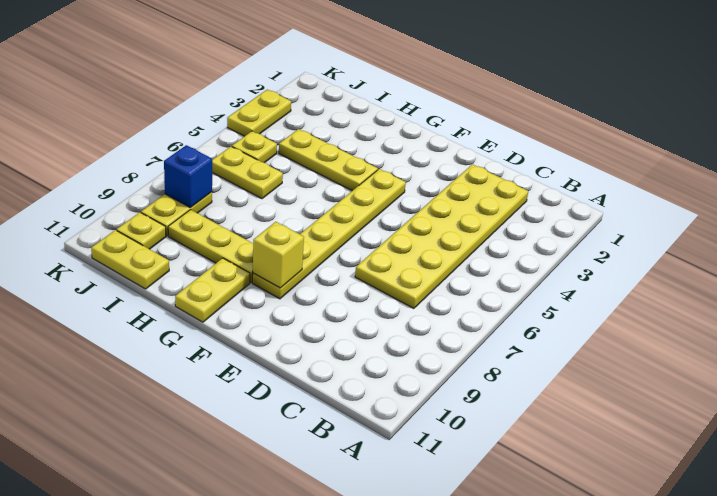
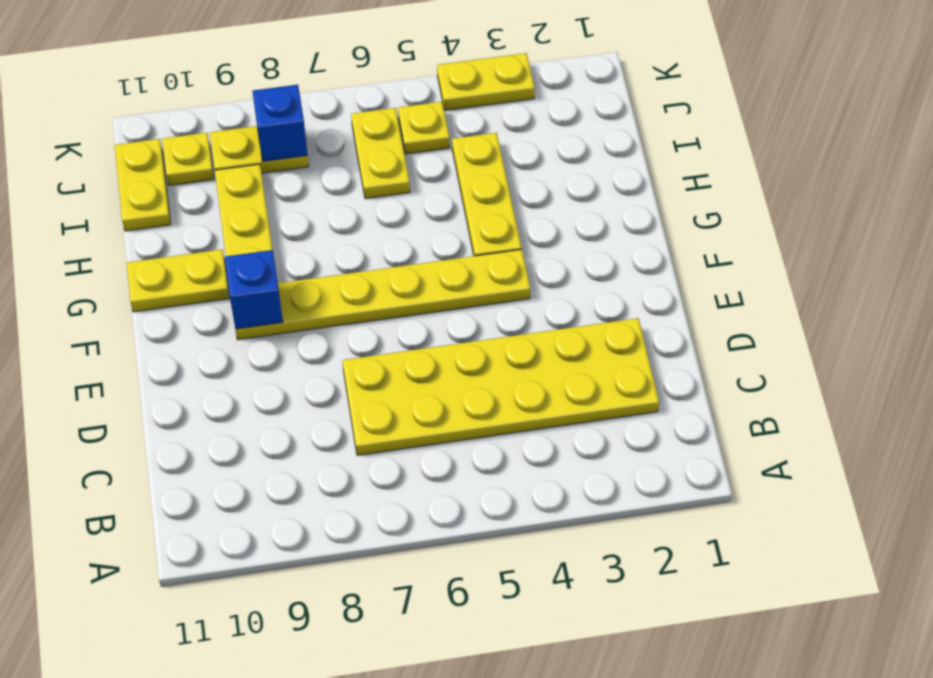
yellow brick F9 level 2 -> blue brick F9 level 2

